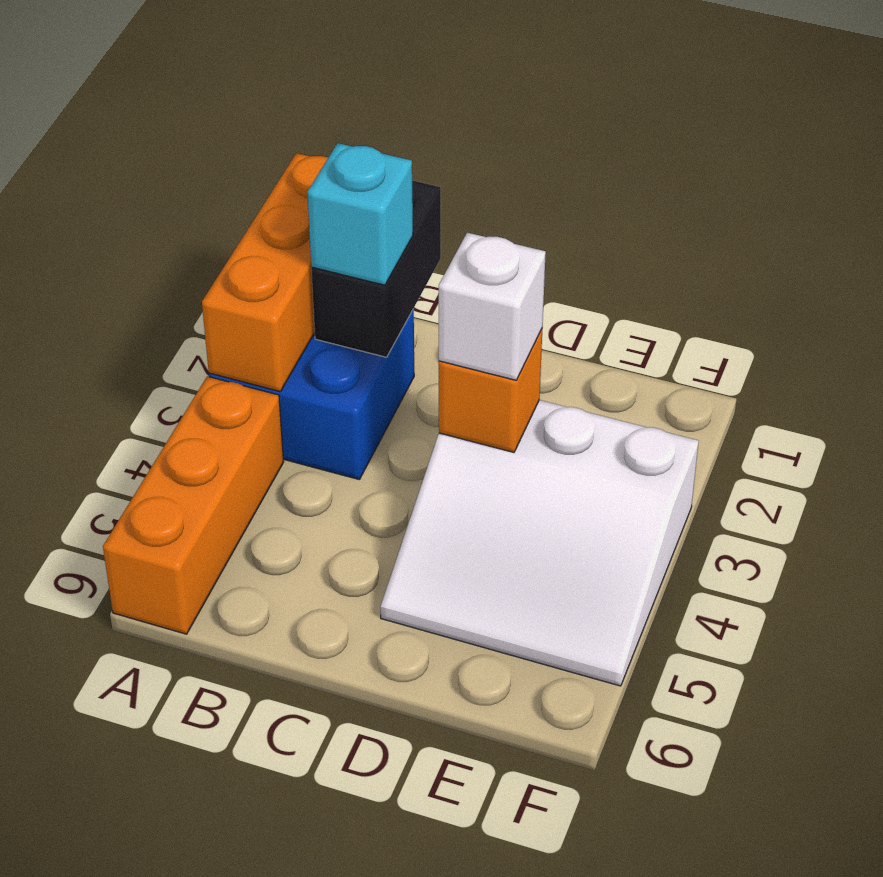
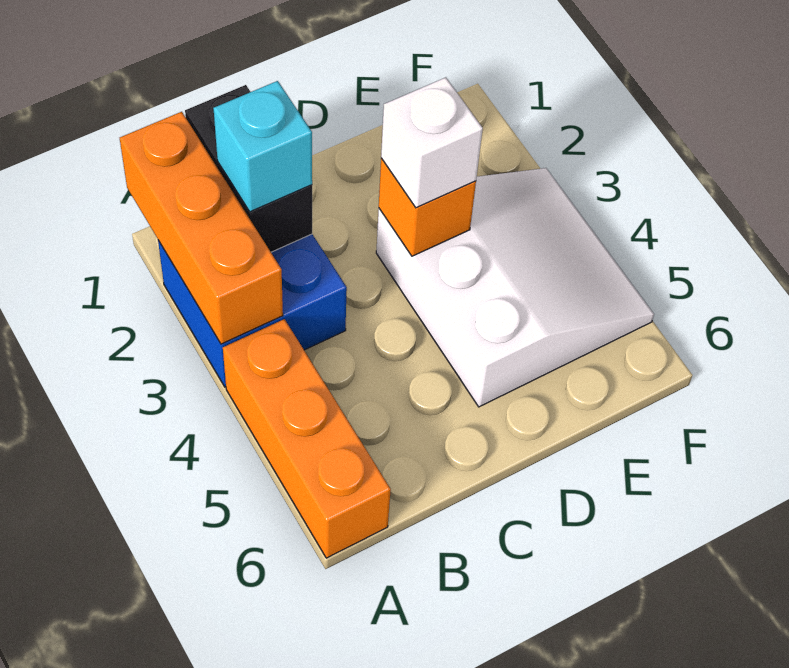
white slope D3:F5 level 1 top 3 -> white slope D3:F5 level 1 top D

